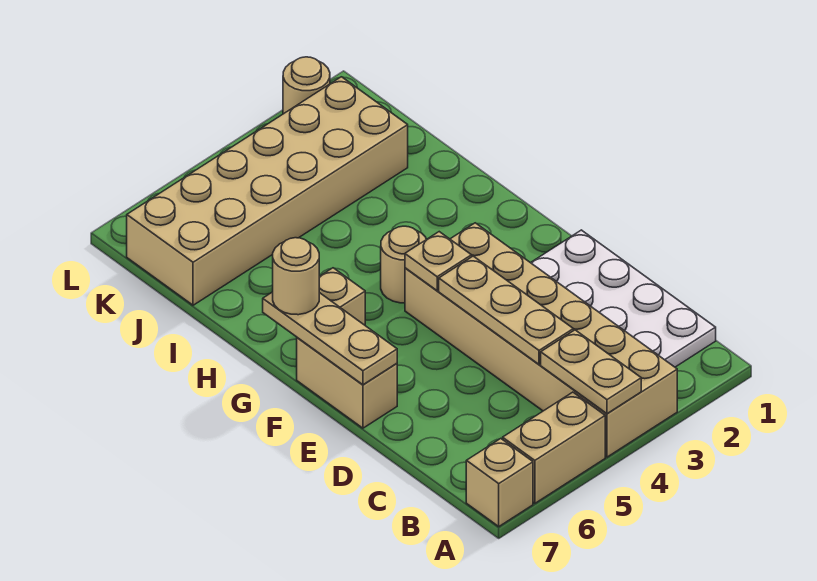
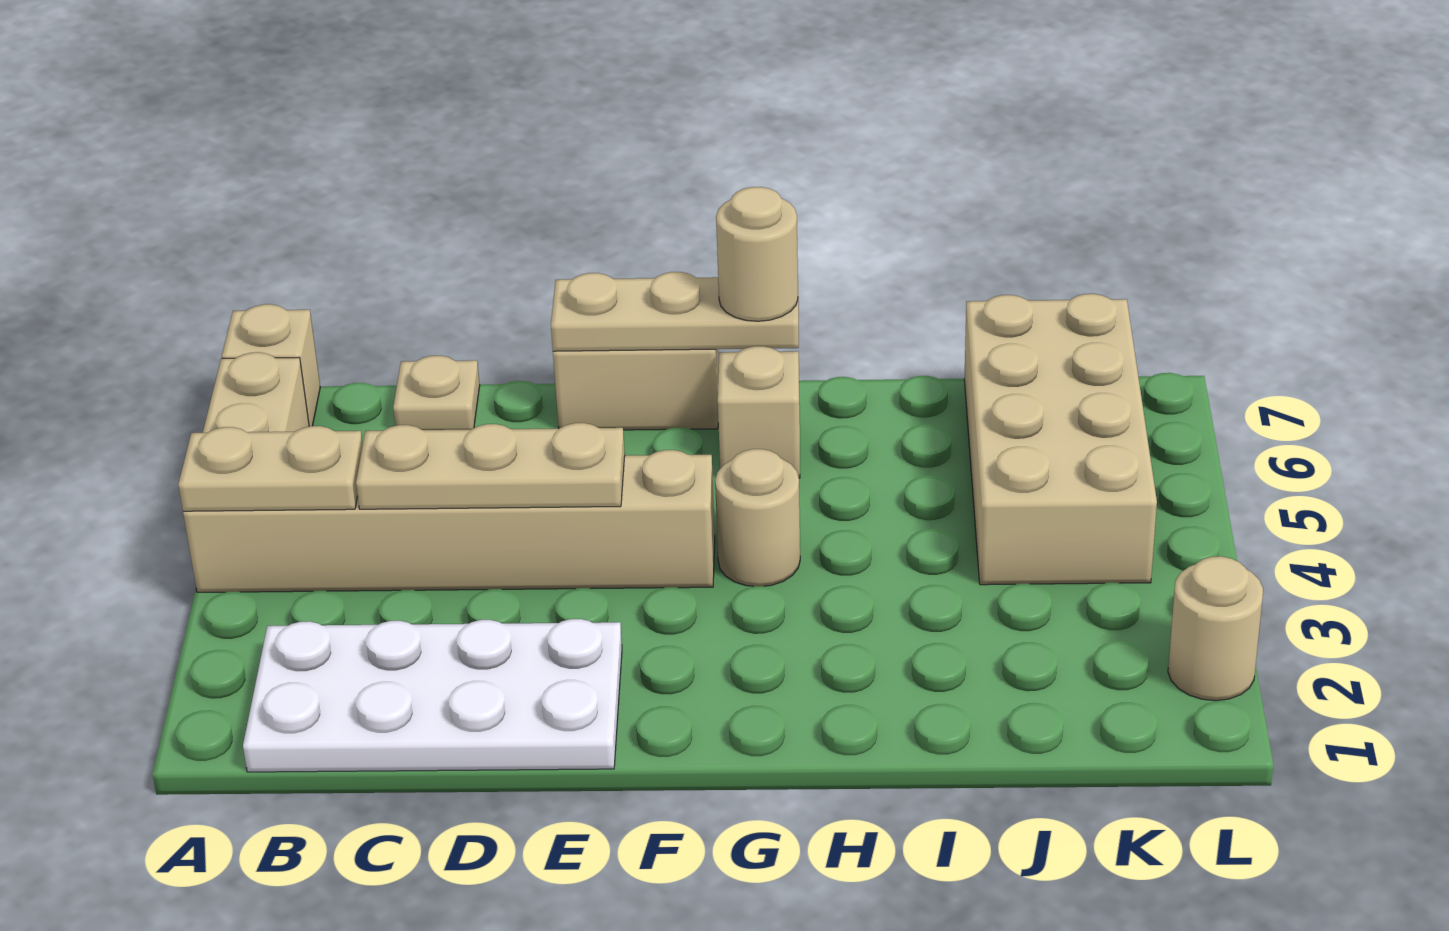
tan brick A3:F4 level 1 -> tan brick A4:F4 level 1
tan plate F4 level 2 -> tan plate C7 level 1
tan brick J2:K7 level 1 -> tan brick J4:K7 level 1

